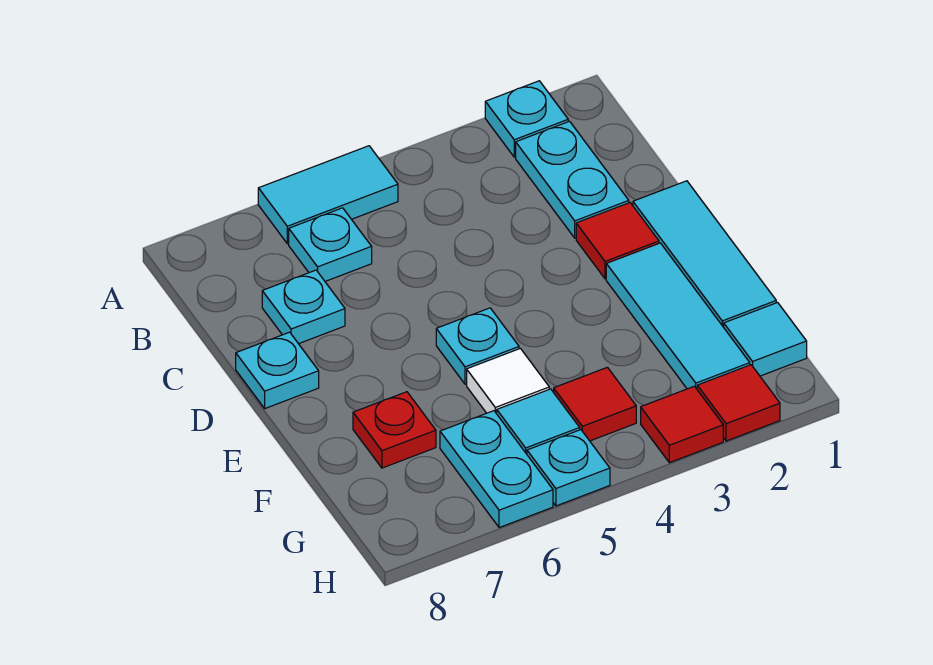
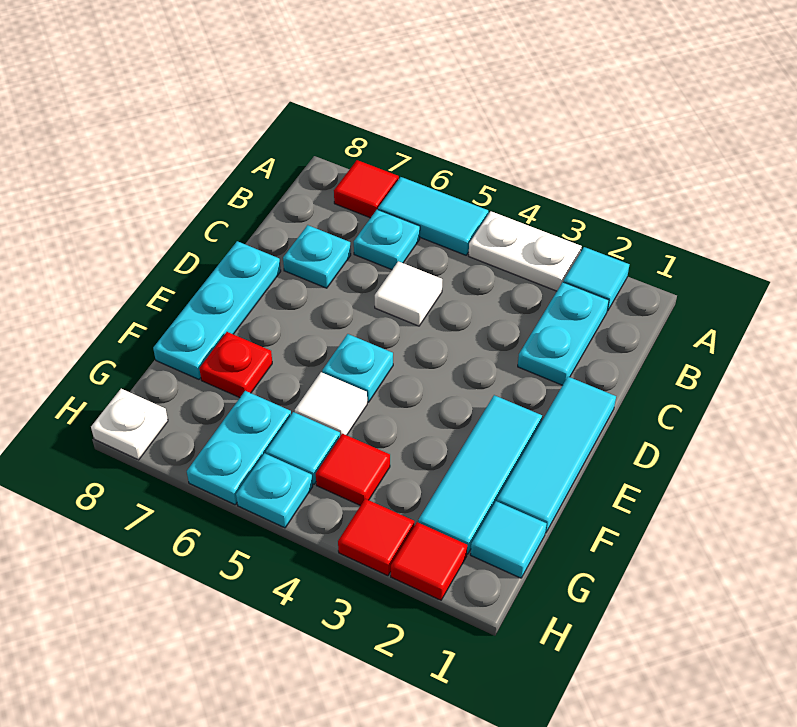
cyan plate A2 level 1 -> cyan tile A2 level 1
none -> white plate A3:A4 level 1
none -> white tile C5 level 1
red tile D2 level 1 -> red tile A7 level 1
cyan plate D8 level 1 -> cyan plate D8:F8 level 1
none -> white plate H8 level 1

